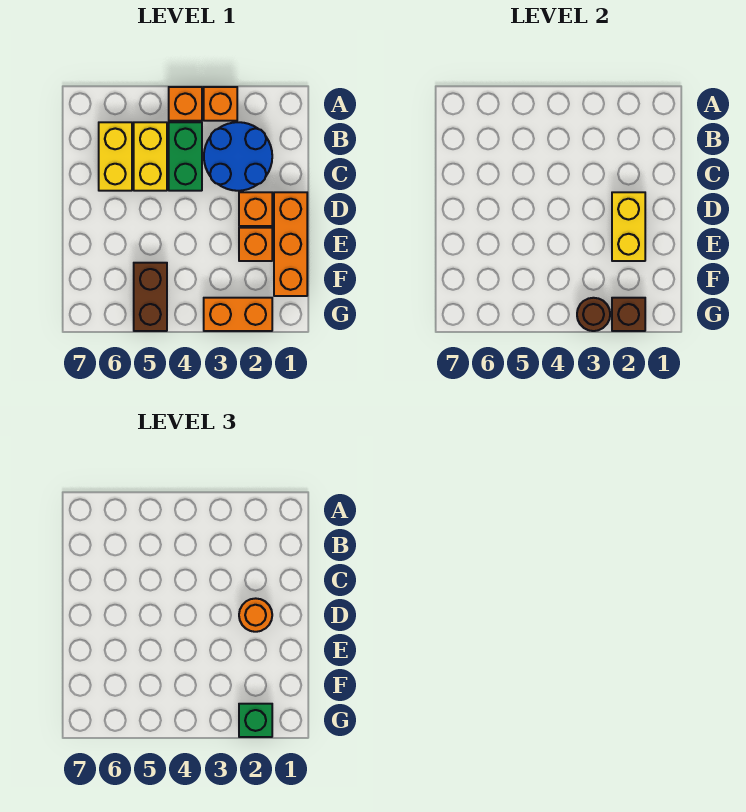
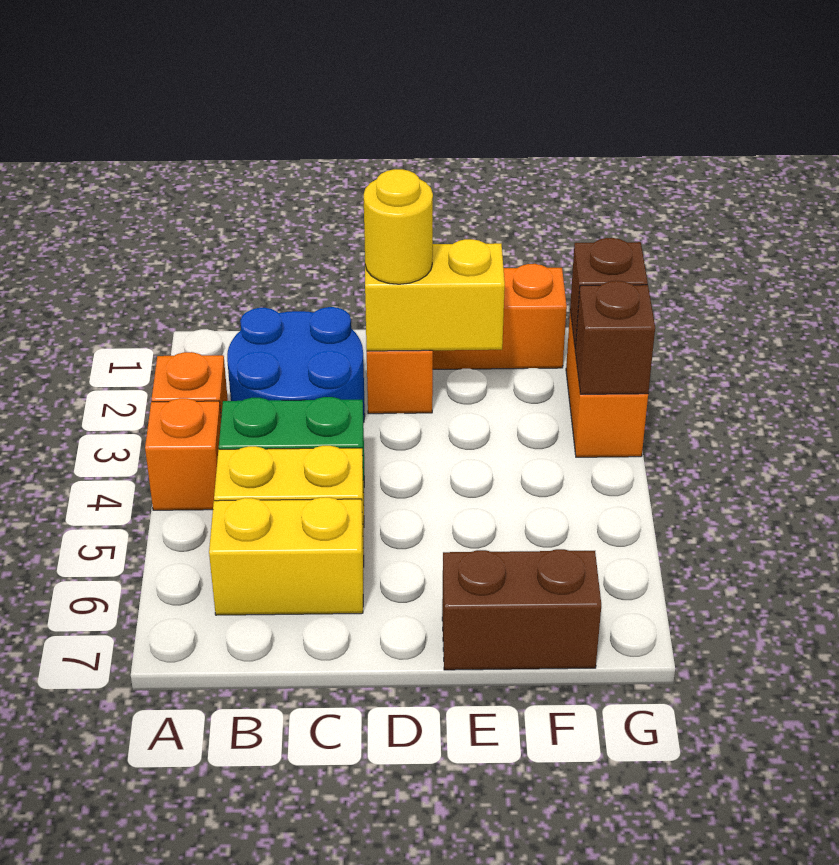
orange round brick D2 level 3 -> yellow round brick D2 level 3
orange brick E2 level 1 -> none
brown brick F5:G5 level 1 -> brown brick E7:F7 level 1
green brick G2 level 3 -> none
brown round brick G3 level 2 -> brown brick G3 level 2

